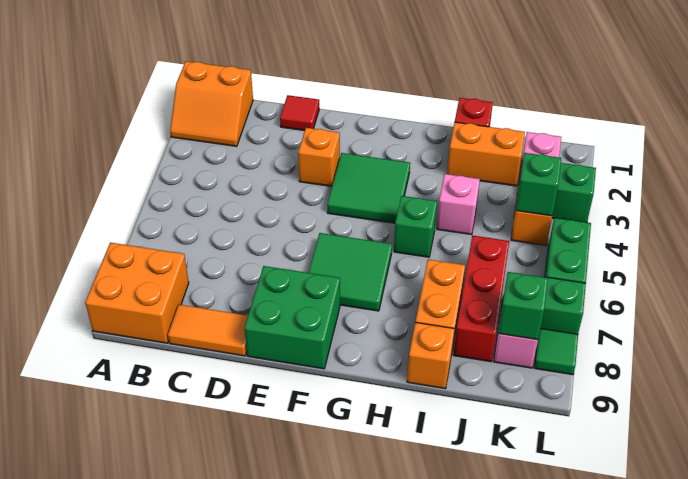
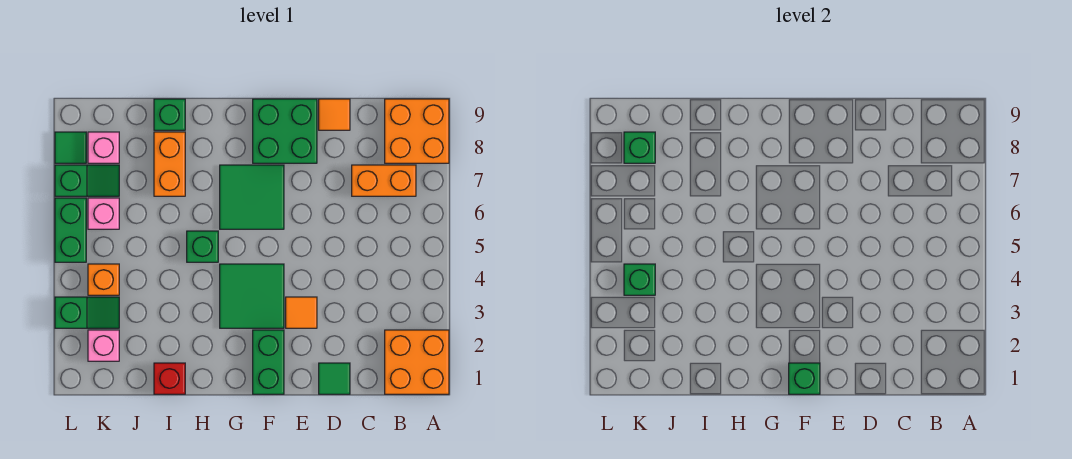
orange slope A1:B2 level 1 top 1 -> orange brick A1:B2 level 1
orange tile C9:D9 level 1 -> orange tile D9 level 1
red tile D1 level 1 -> green tile D1 level 1
orange brick E3 level 1 -> orange tile E3 level 1
none -> green brick F1:F2 level 1
none -> green brick F1 level 2
orange brick I2:J2 level 1 -> orange brick B7:C7 level 1
pink brick I4 level 1 -> pink brick K6 level 1
orange brick I9 level 1 -> green brick I9 level 1
red brick J6:J8 level 1 -> none

